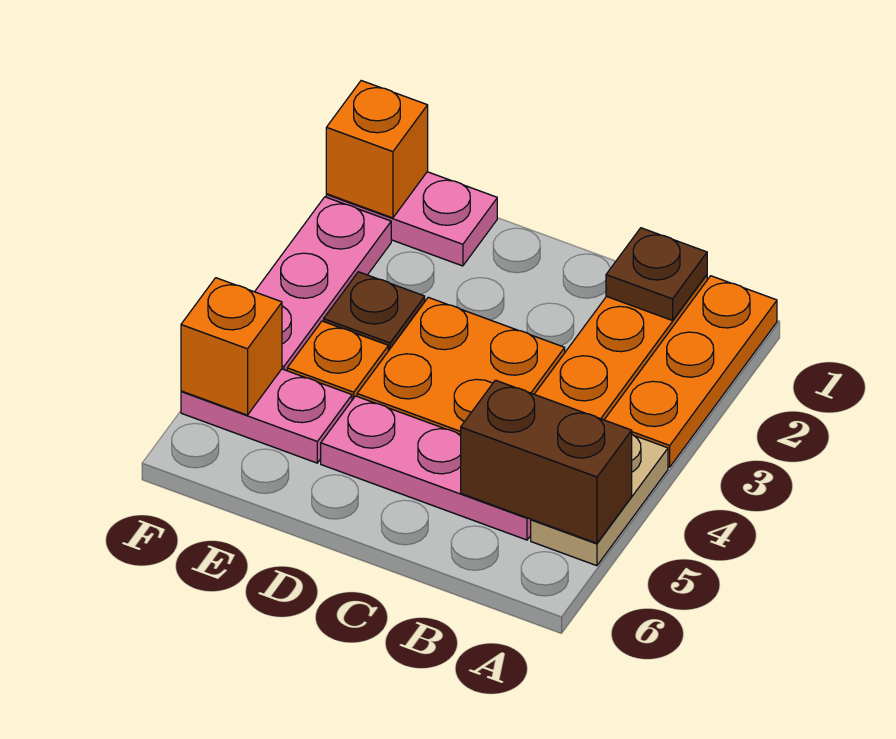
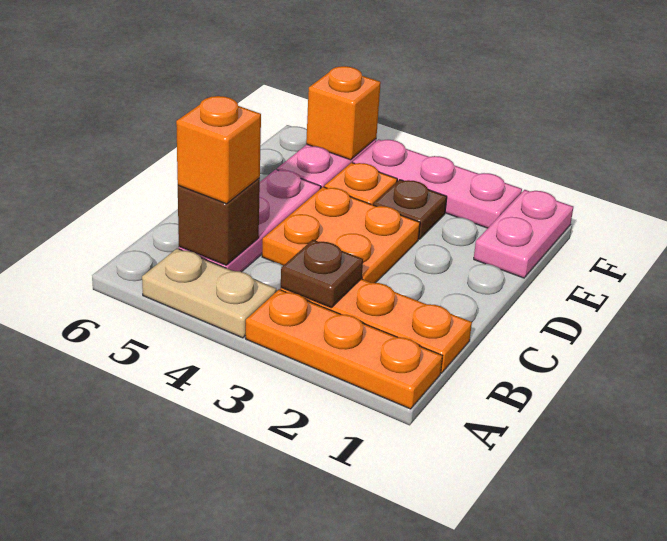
brown brick A5:B5 level 2 -> brown brick B5 level 2
brown plate B1 level 2 -> brown plate B3 level 2
orange brick F1 level 2 -> orange brick B5 level 3

